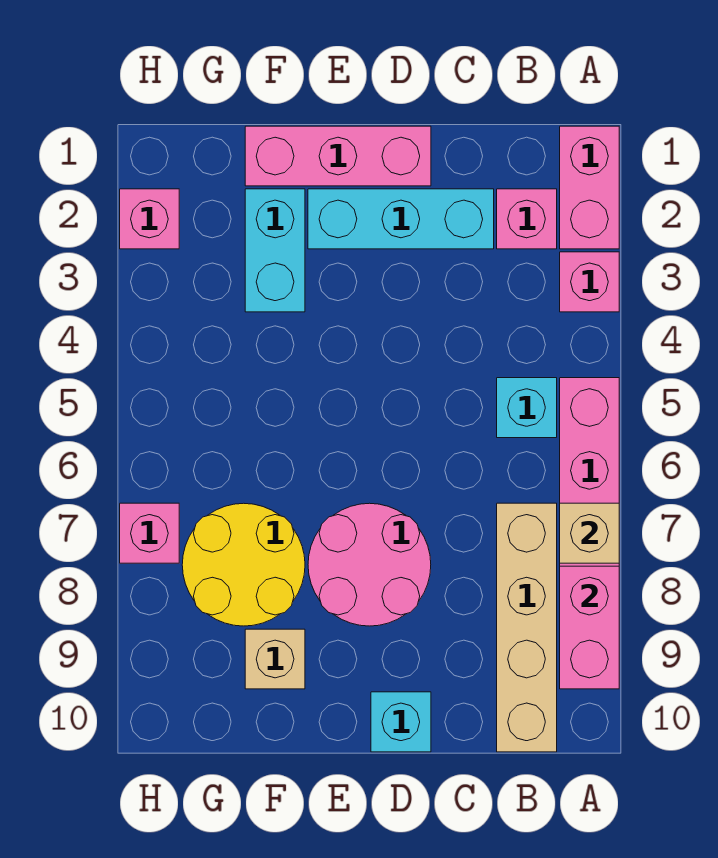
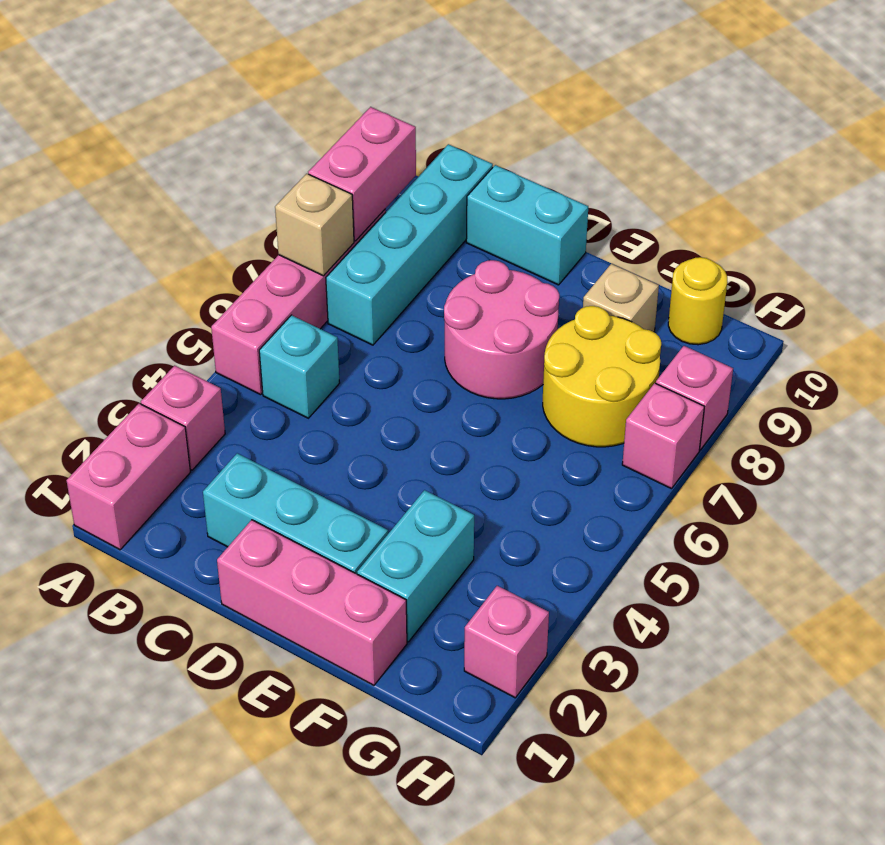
pink brick B2 level 1 -> pink brick H8 level 1
tan brick B7:B10 level 1 -> cyan brick B7:B10 level 1
cyan brick D10 level 1 -> cyan brick C10:D10 level 1
none -> yellow round brick G10 level 1

